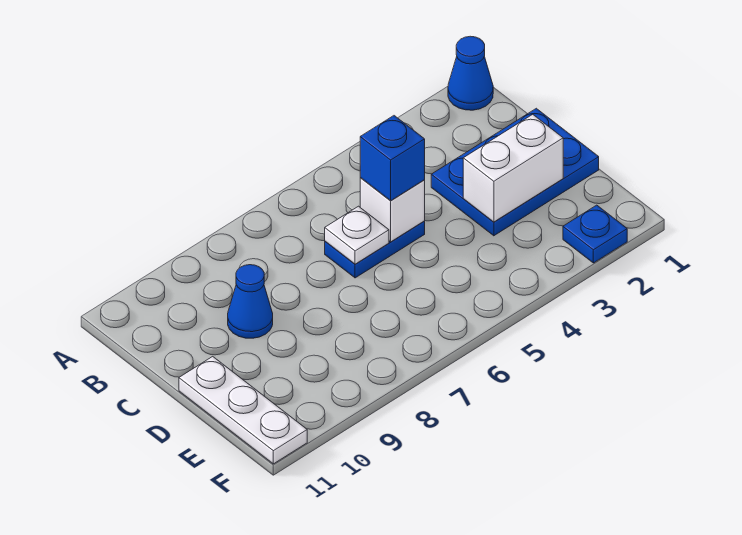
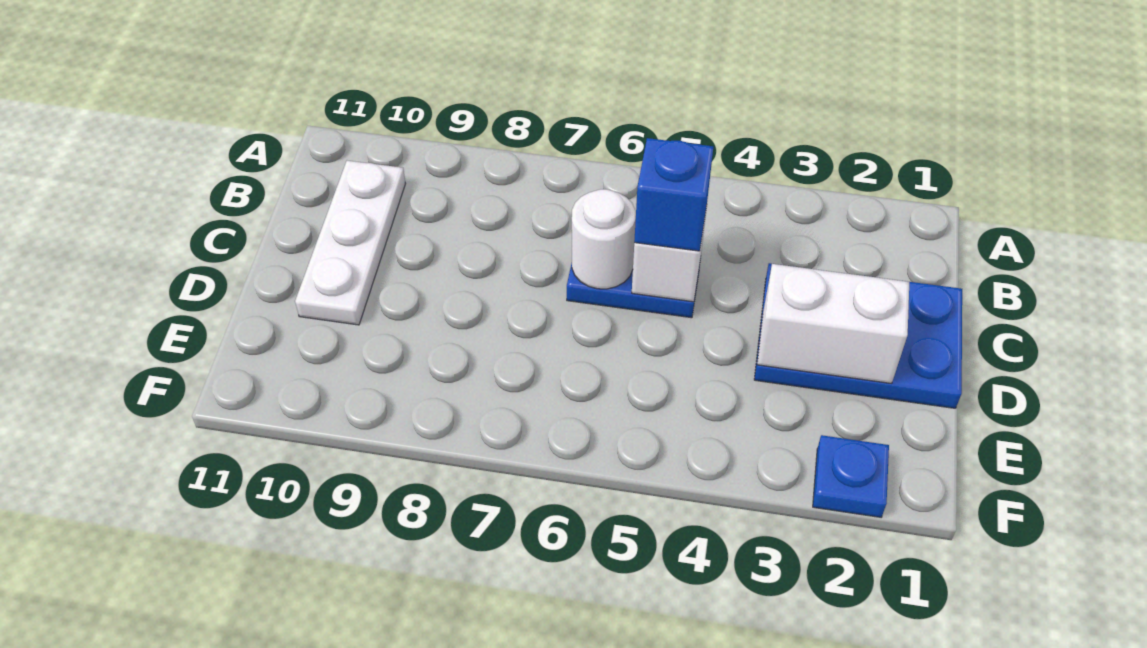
blue cone A1 level 1 -> none
white plate C6 level 2 -> white round brick C6 level 2
blue cone C9 level 1 -> none
white plate D11:F11 level 1 -> white plate B10:D10 level 1

